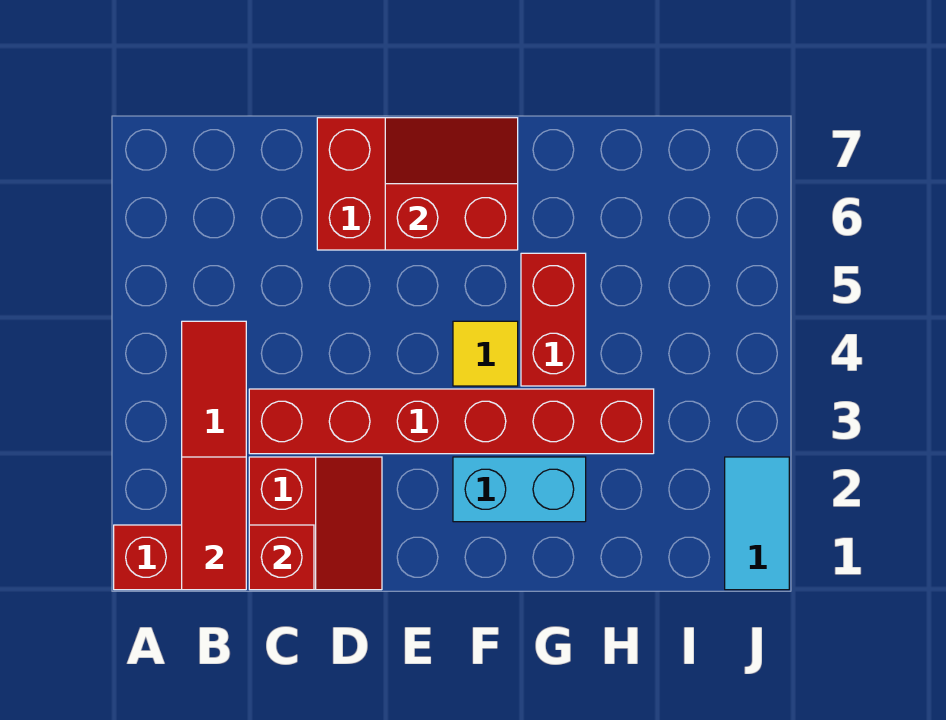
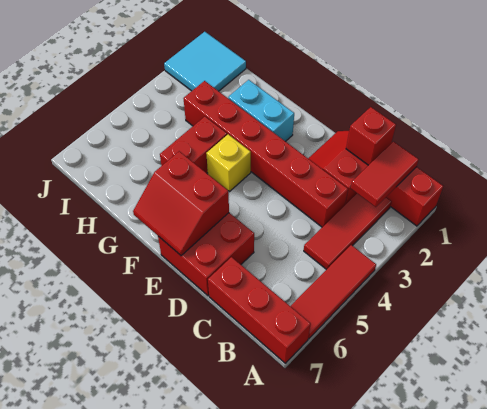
none -> red tile A4:A6 level 1
none -> red brick A7:C7 level 1
yellow tile F4 level 1 -> yellow brick F4 level 1
cyan tile J1:J2 level 1 -> cyan tile I1:J2 level 1

